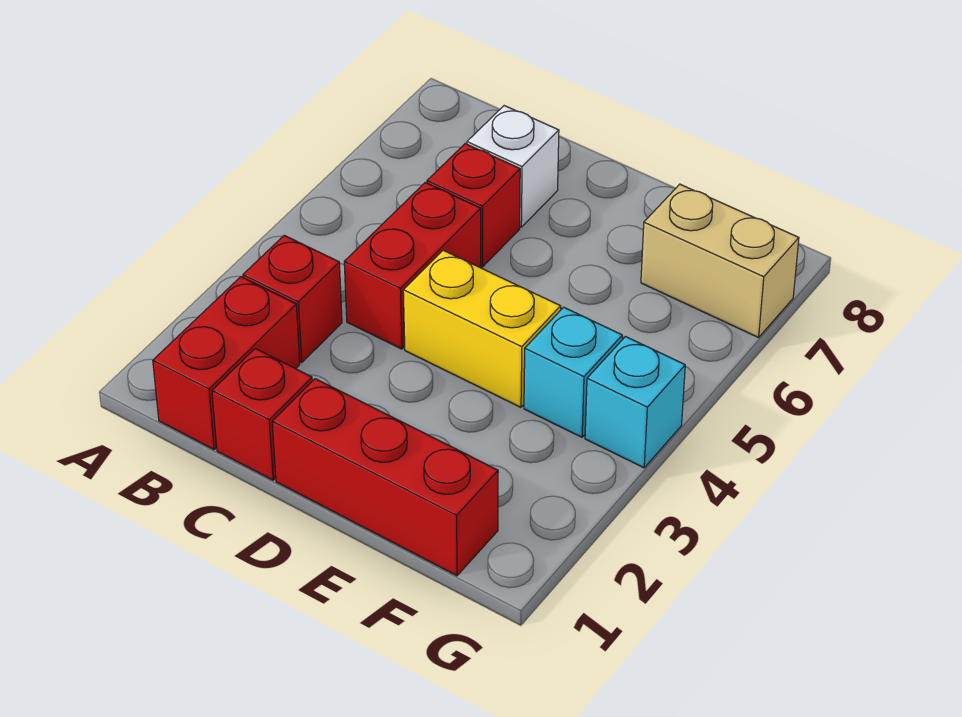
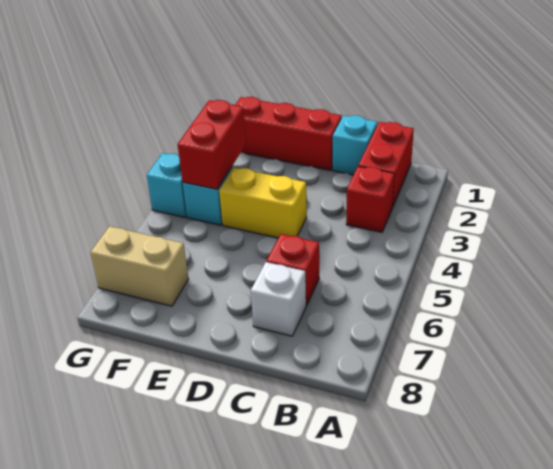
red brick C1 level 1 -> cyan brick C1 level 1
red brick C4:C5 level 1 -> red brick F3:F4 level 2

